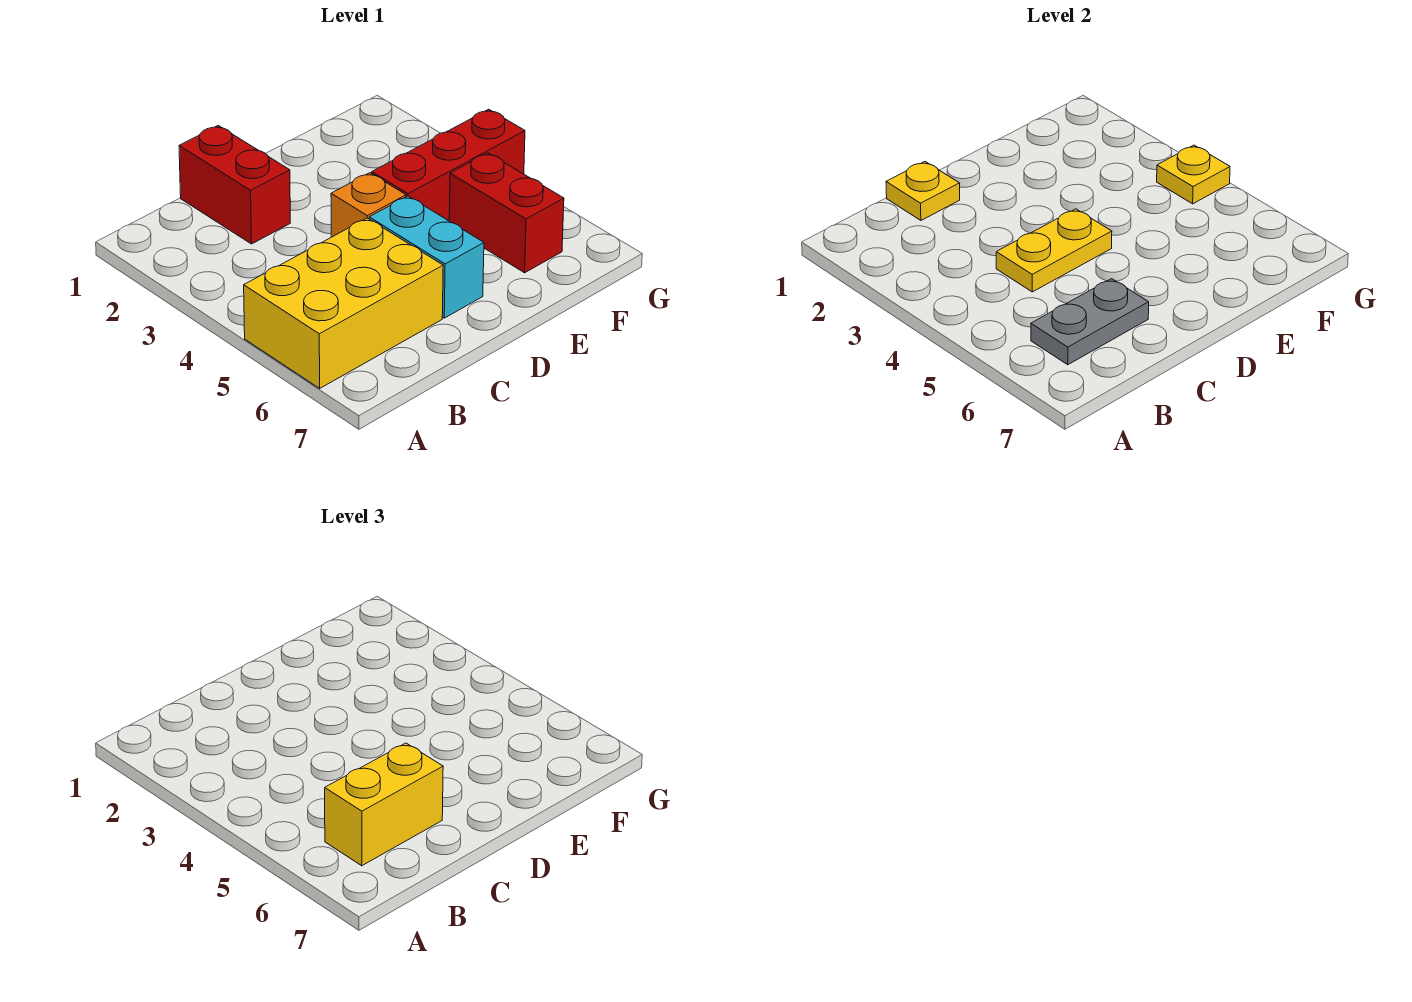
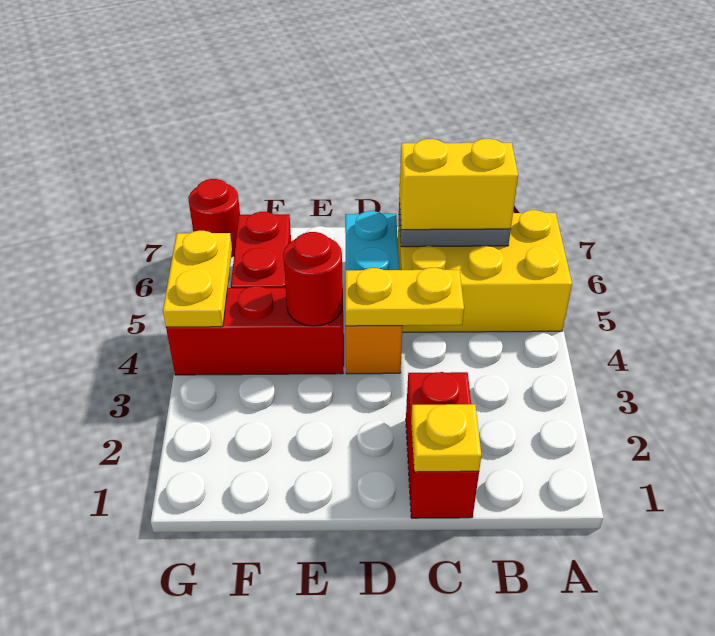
none -> red round brick E4 level 2
yellow plate G4 level 2 -> yellow plate G4:G5 level 2
none -> red round brick G7 level 1

